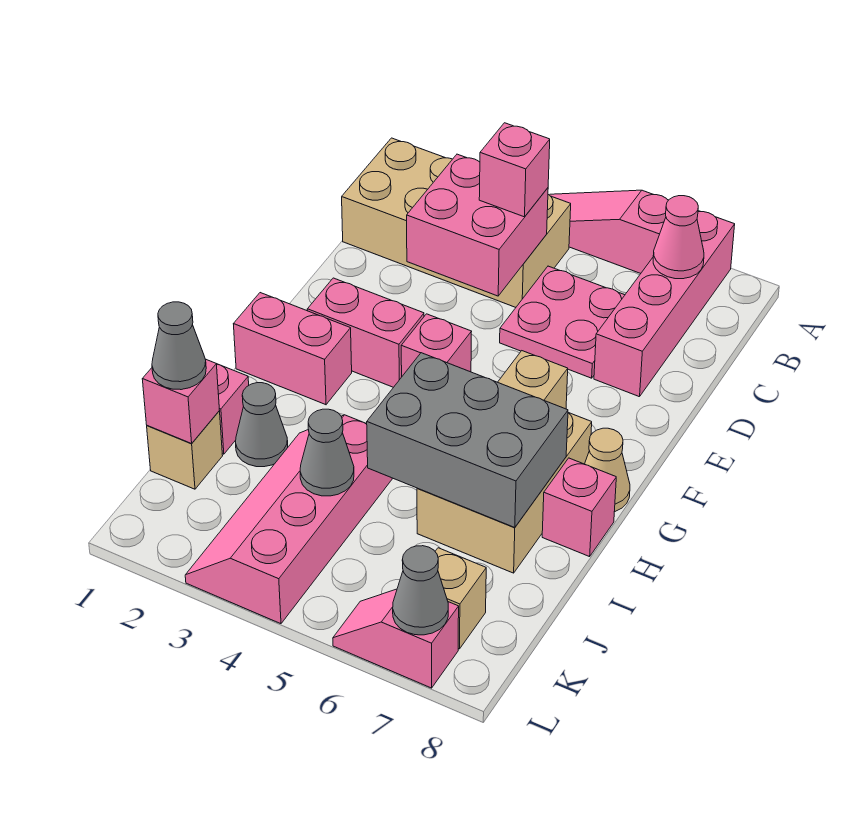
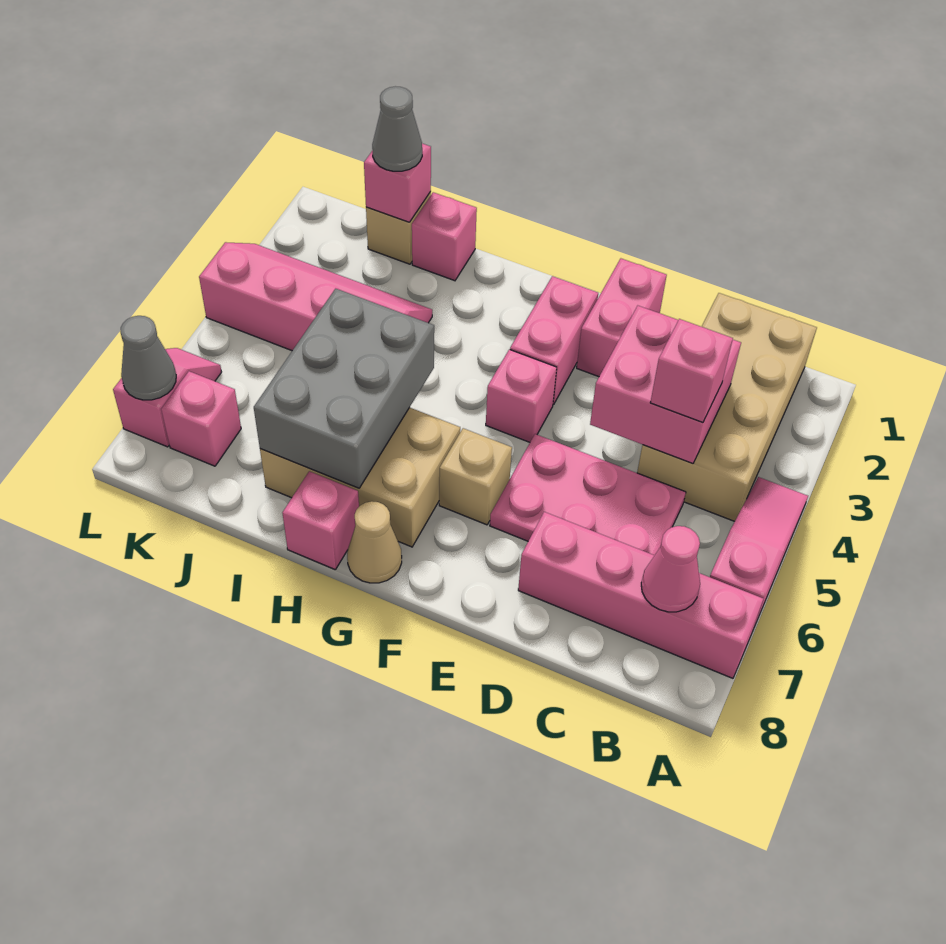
pink plate C5:D6 level 1 -> pink plate C5:E6 level 1
pink brick G1:G2 level 1 -> pink brick E1:E2 level 1
grey cone I2 level 1 -> none
grey cone J4 level 2 -> none
tan brick K7 level 1 -> pink brick K7 level 1

